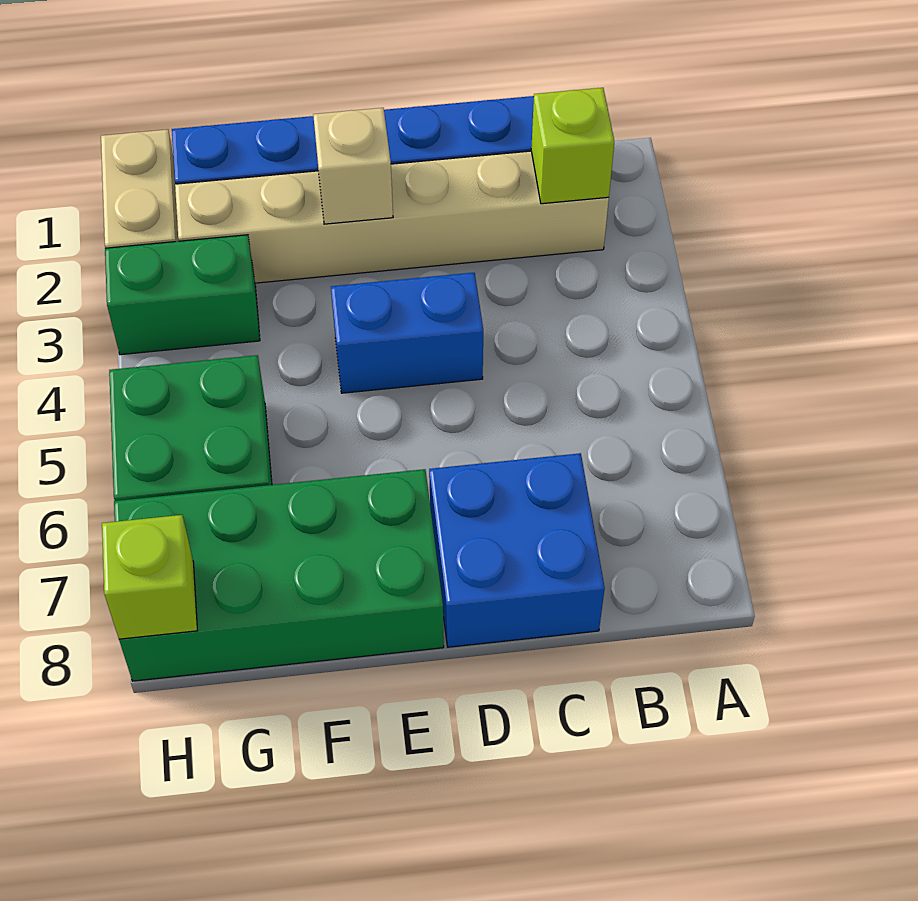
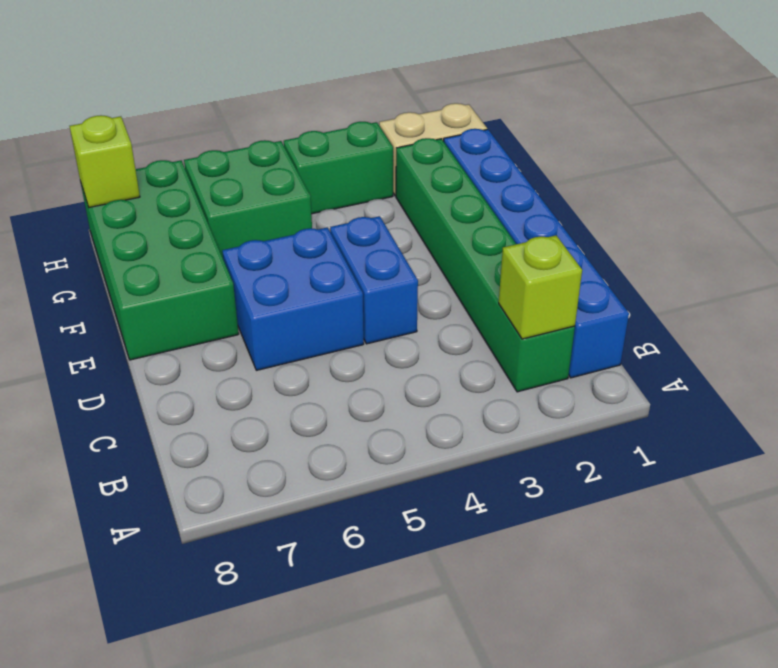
tan brick B2:G2 level 1 -> green brick B2:G2 level 1
blue brick C7:D8 level 1 -> blue brick D5:E6 level 1
tan brick E2 level 2 -> none
green brick G3:H3 level 1 -> green brick H3:H4 level 1

